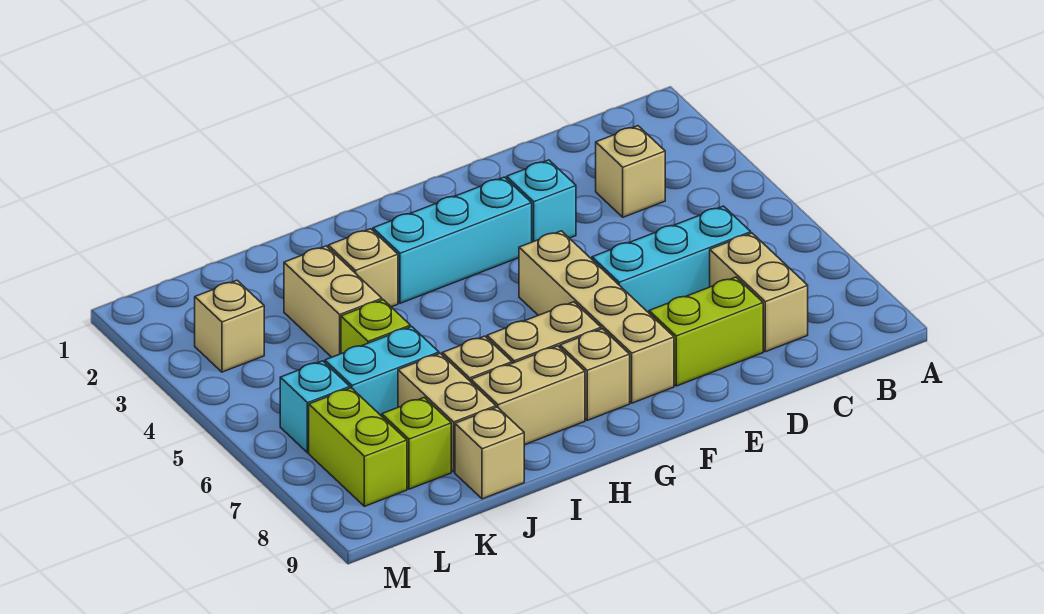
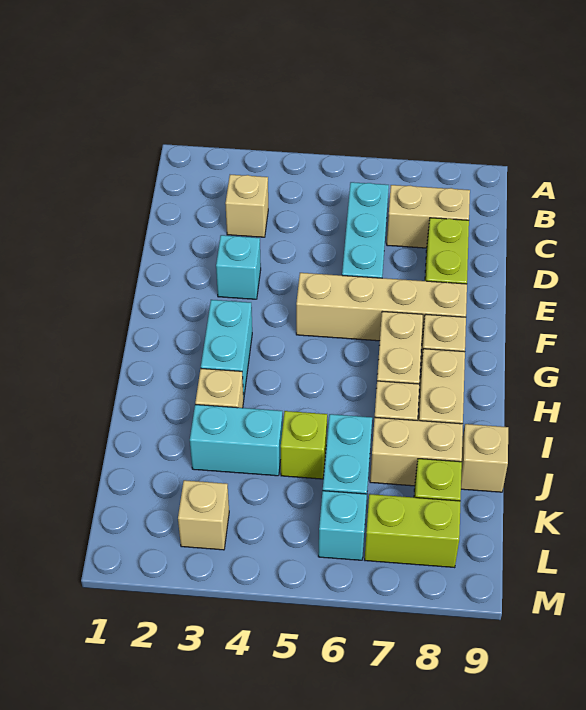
cyan brick F3:H3 level 1 -> cyan brick G3:H3 level 1
tan brick J3:J4 level 1 -> cyan brick J3:J4 level 1

